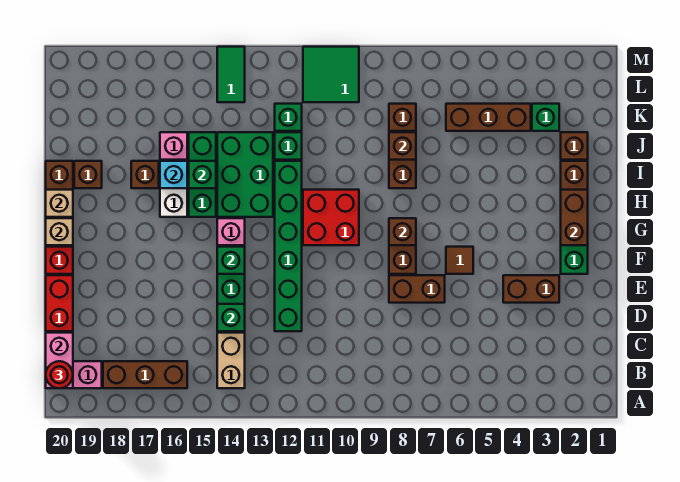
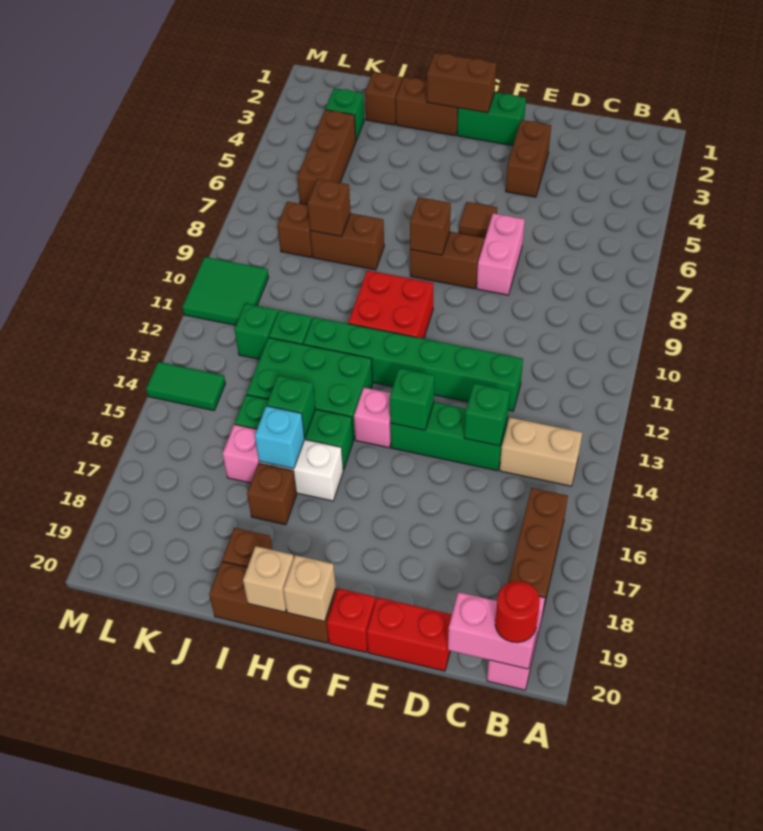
brown brick E7:E8 level 1 -> pink brick E7:E8 level 1

